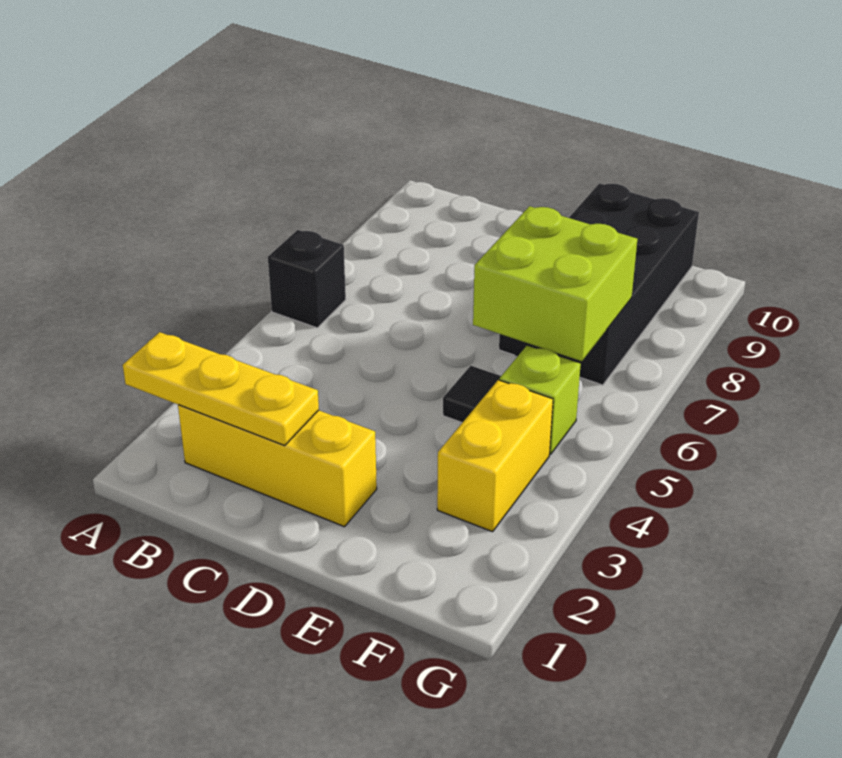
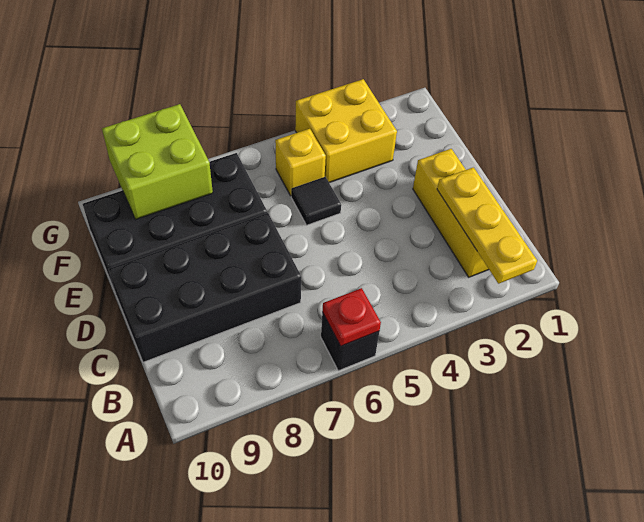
none -> red plate A6 level 2
none -> black brick C7:D10 level 1
lime brick E6:F7 level 2 -> lime brick F8:G9 level 2
yellow brick F3:F4 level 1 -> yellow brick F3:G4 level 1
lime brick F5 level 1 -> yellow brick F5 level 1

